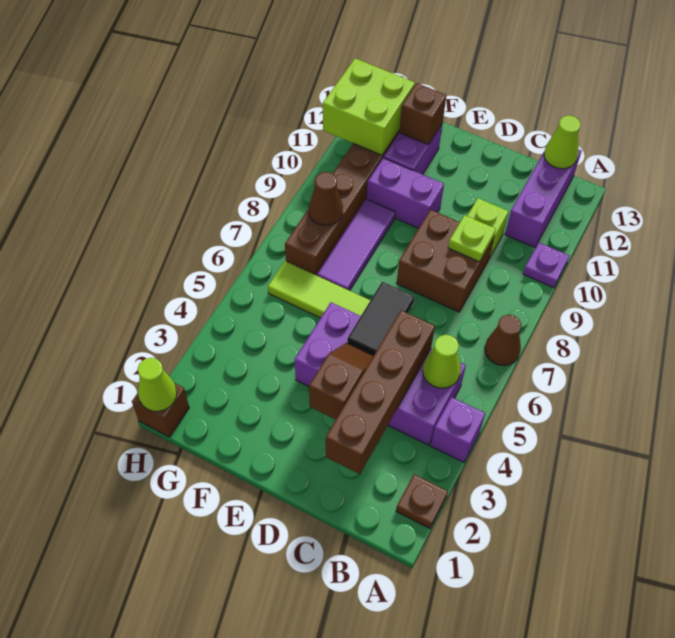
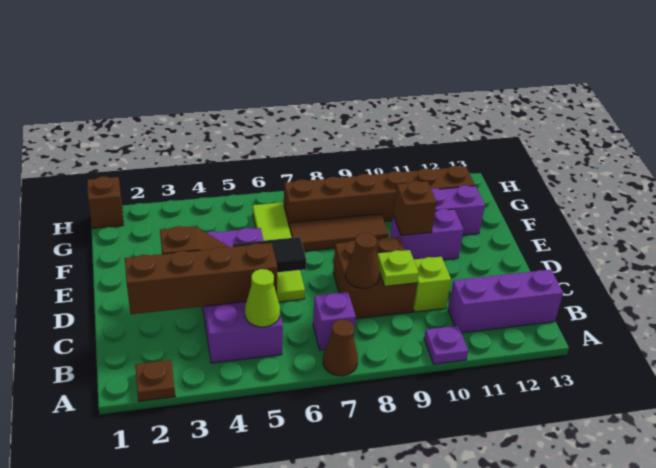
purple brick A4 level 1 -> purple brick B7 level 1
lime cone B13 level 2 -> none
purple brick E10:F10 level 1 -> purple brick E10:E11 level 1
purple tile F7:F9 level 1 -> brown tile F7:F9 level 1
brown brick F12 level 2 -> brown brick E10 level 2
brown cone G8 level 2 -> brown cone C8 level 2
lime brick G11:H12 level 2 -> none
lime cone H1 level 2 -> none

